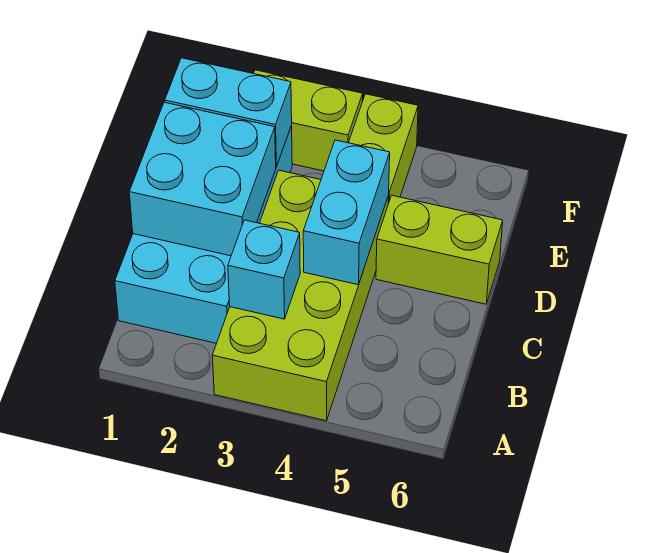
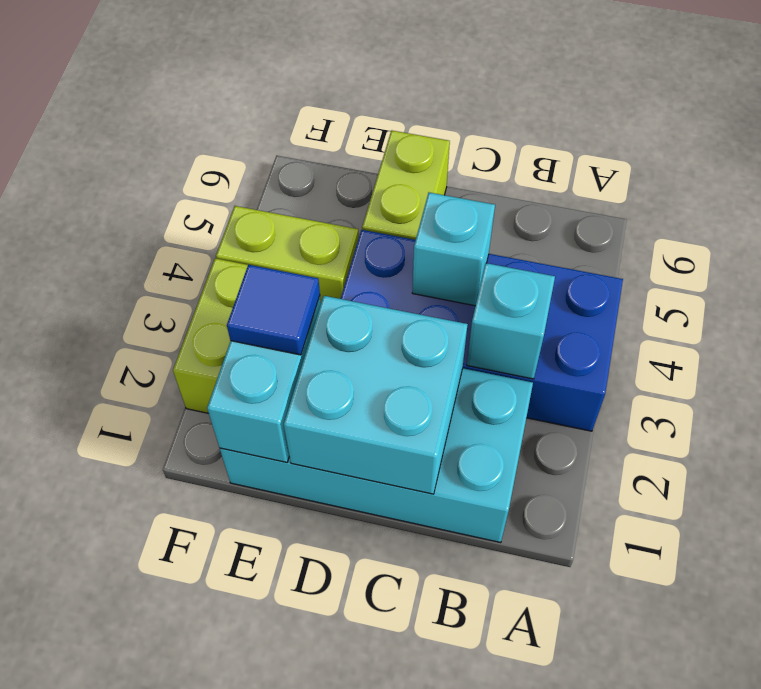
lime brick A3:D4 level 1 -> blue brick A3:D4 level 1
cyan brick C4:D4 level 2 -> cyan brick C4 level 2
none -> blue tile E2 level 3

